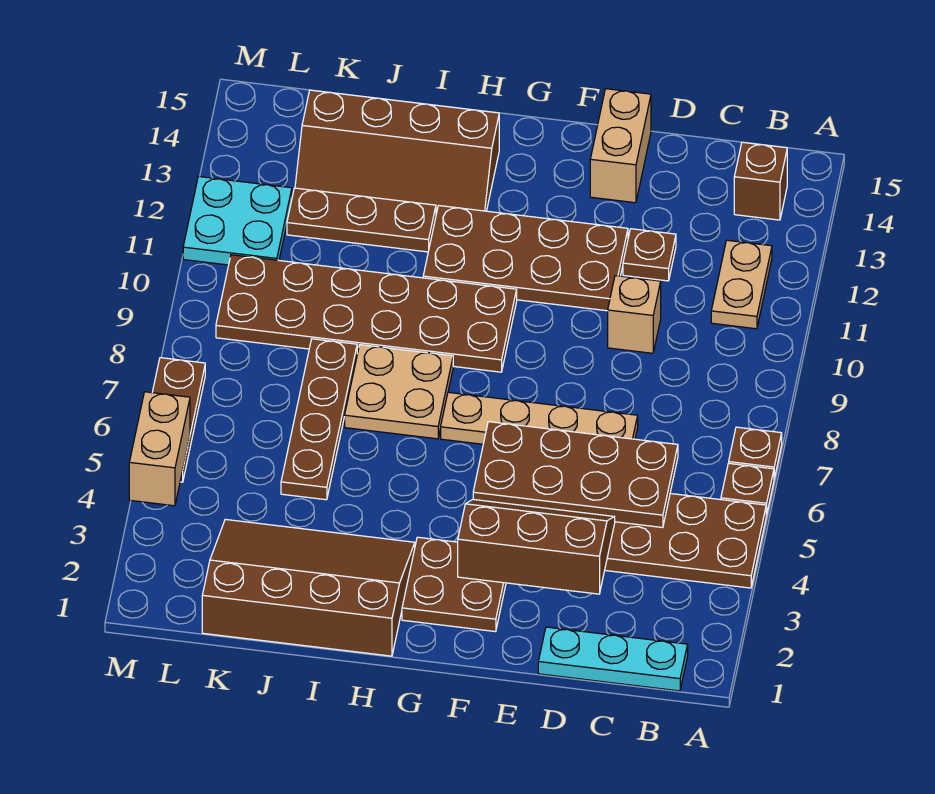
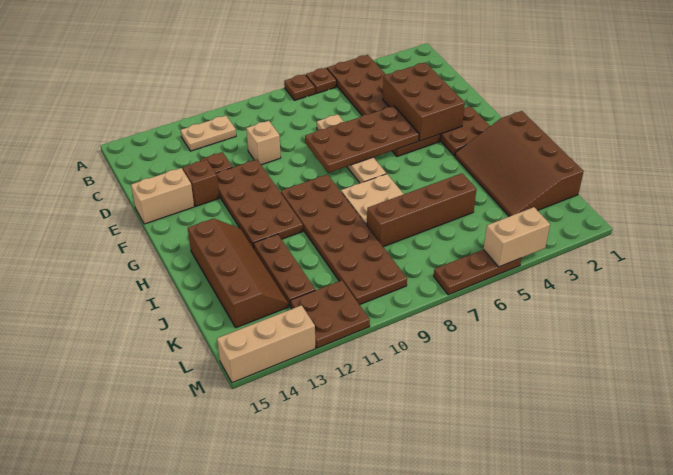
cyan plate B1:D1 level 1 -> none
brown brick B14 level 1 -> brown brick E13 level 1
brown plate C5:F6 level 2 -> brown plate E5:F8 level 2
brown slope D3:F4 level 2 top 3 -> brown brick D3:F4 level 2
brown plate J5:J8 level 1 -> brown brick J5:J8 level 1
cyan plate L11:M12 level 1 -> brown plate L11:M12 level 1
none -> tan brick M13:M15 level 1

